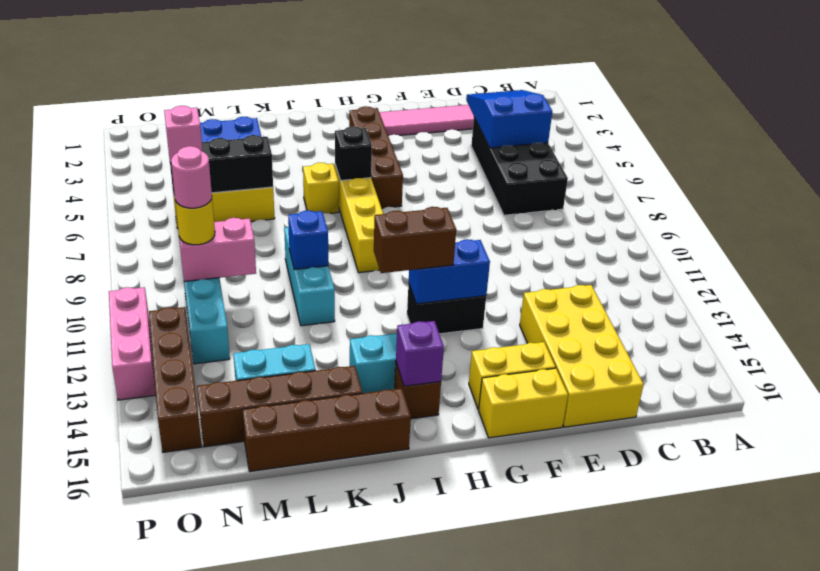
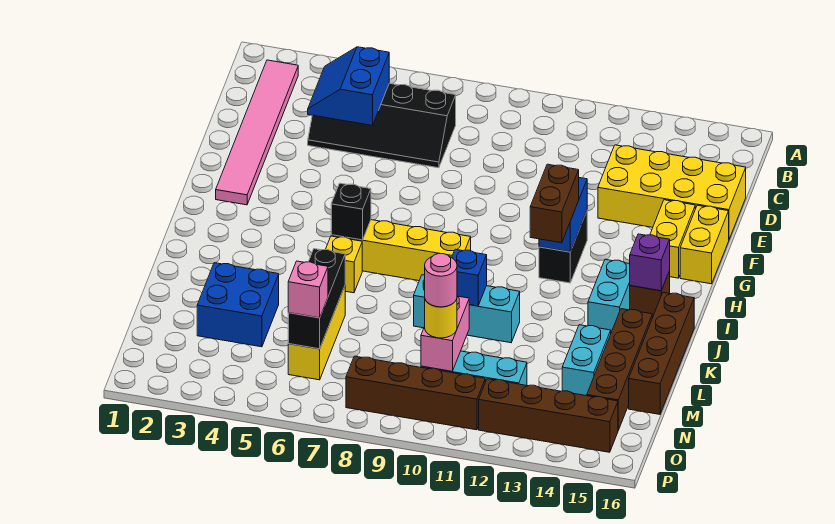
blue slope C3:D5 level 2 top 5 -> blue slope C4:D5 level 2 top 5
black brick C4:D7 level 1 -> black slope C4:D7 level 1 top C
brown brick H3:H6 level 1 -> brown brick O8:O11 level 1
pink brick P11:P13 level 1 -> none

